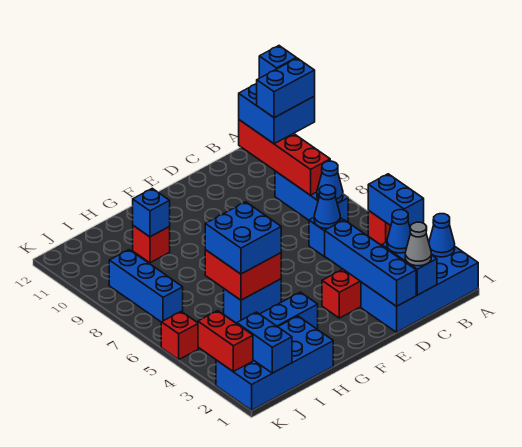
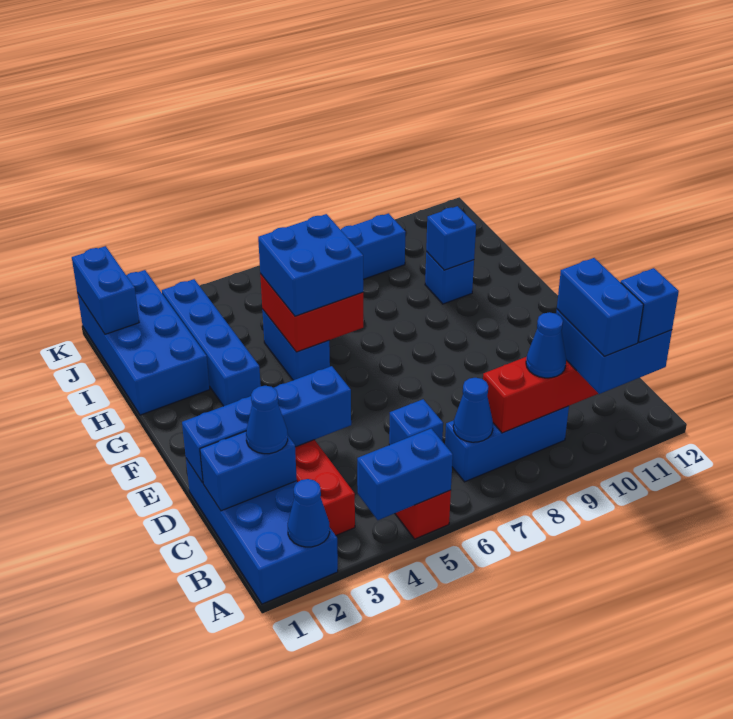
grey cone C1 level 3 -> none
blue cone C6 level 2 -> blue cone B9 level 3
red brick H10 level 1 -> blue brick H10 level 1
blue brick J1:J2 level 2 -> blue brick J1:K1 level 2
red brick K2:K3 level 2 -> none
red brick K5 level 1 -> none

